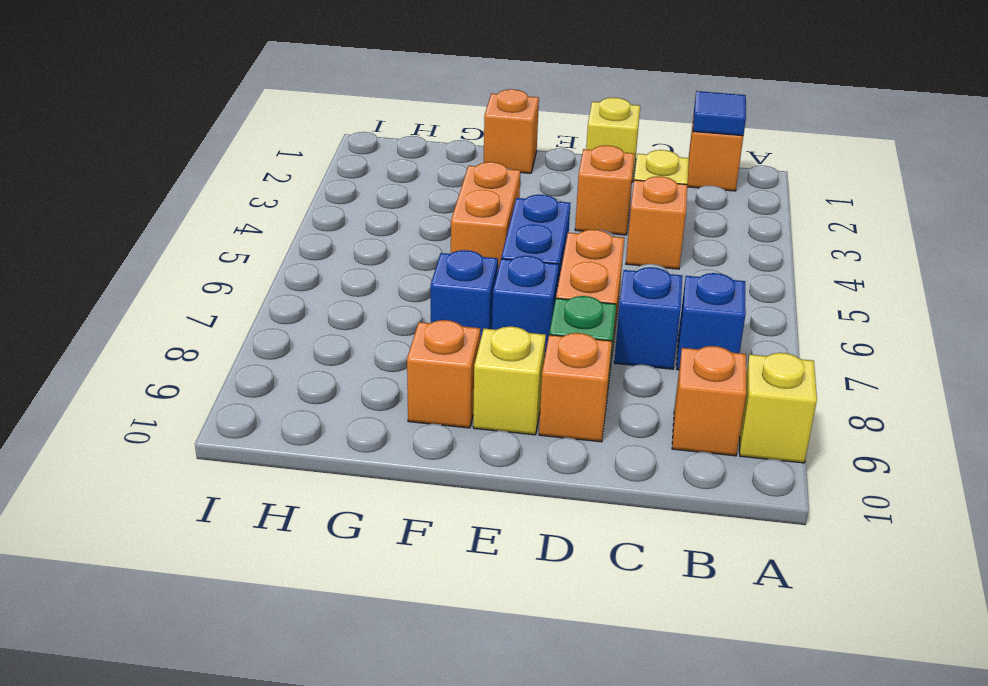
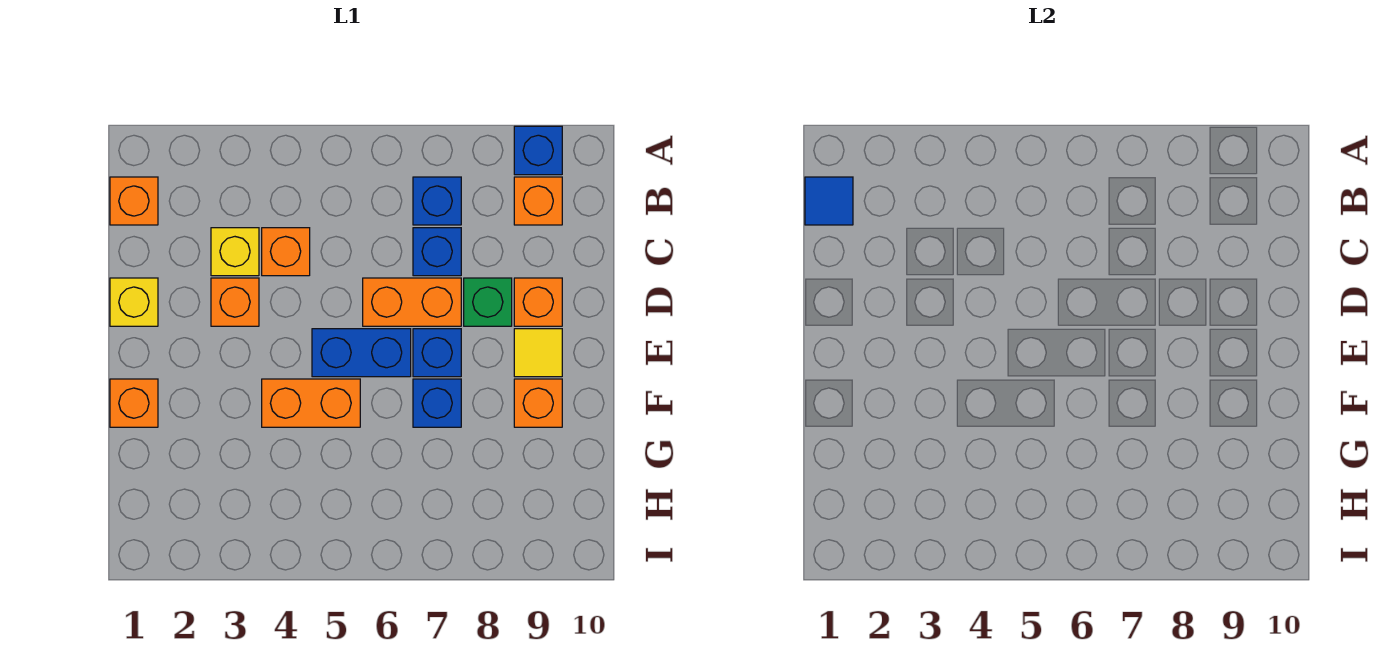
yellow brick A9 level 1 -> blue brick A9 level 1
yellow brick E9 level 1 -> yellow tile E9 level 1

